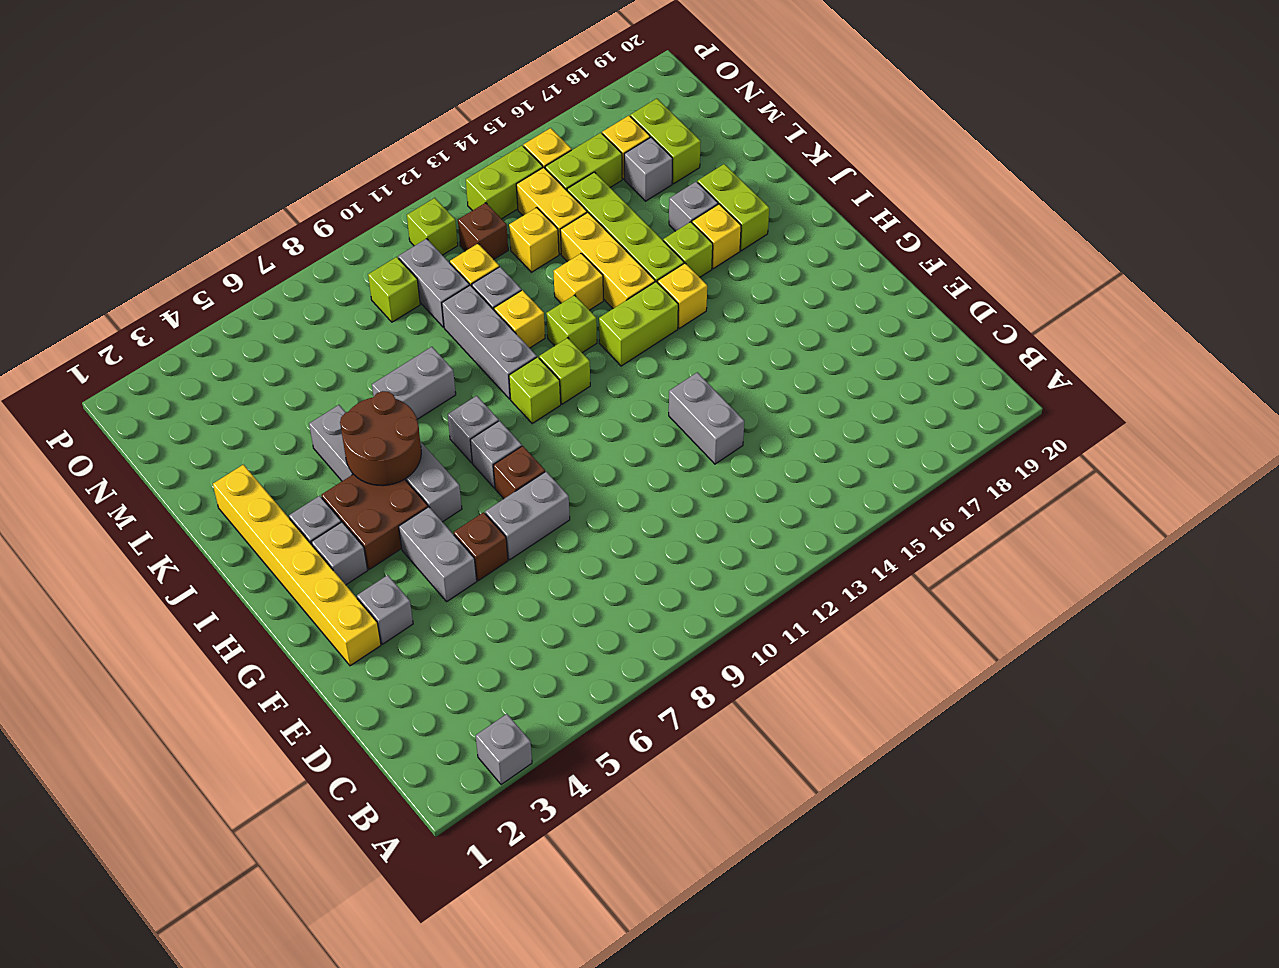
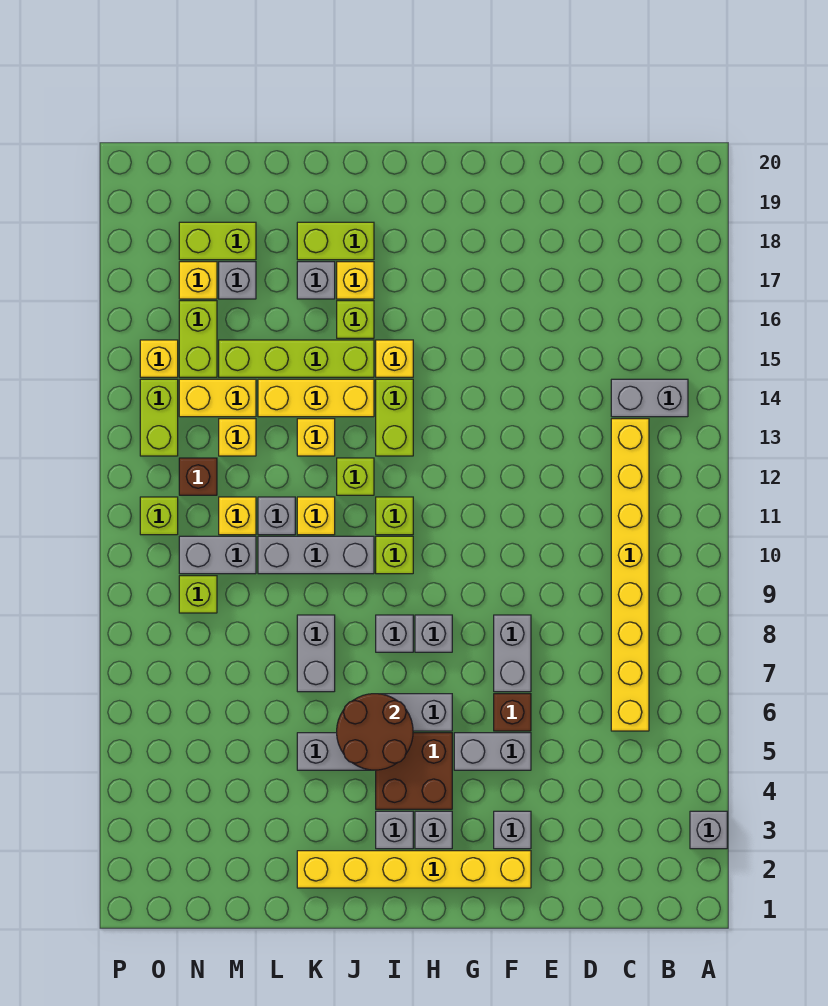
none -> yellow brick C6:C13 level 1
grey brick E13:F13 level 1 -> grey brick B14:C14 level 1
brown brick G8 level 1 -> none

